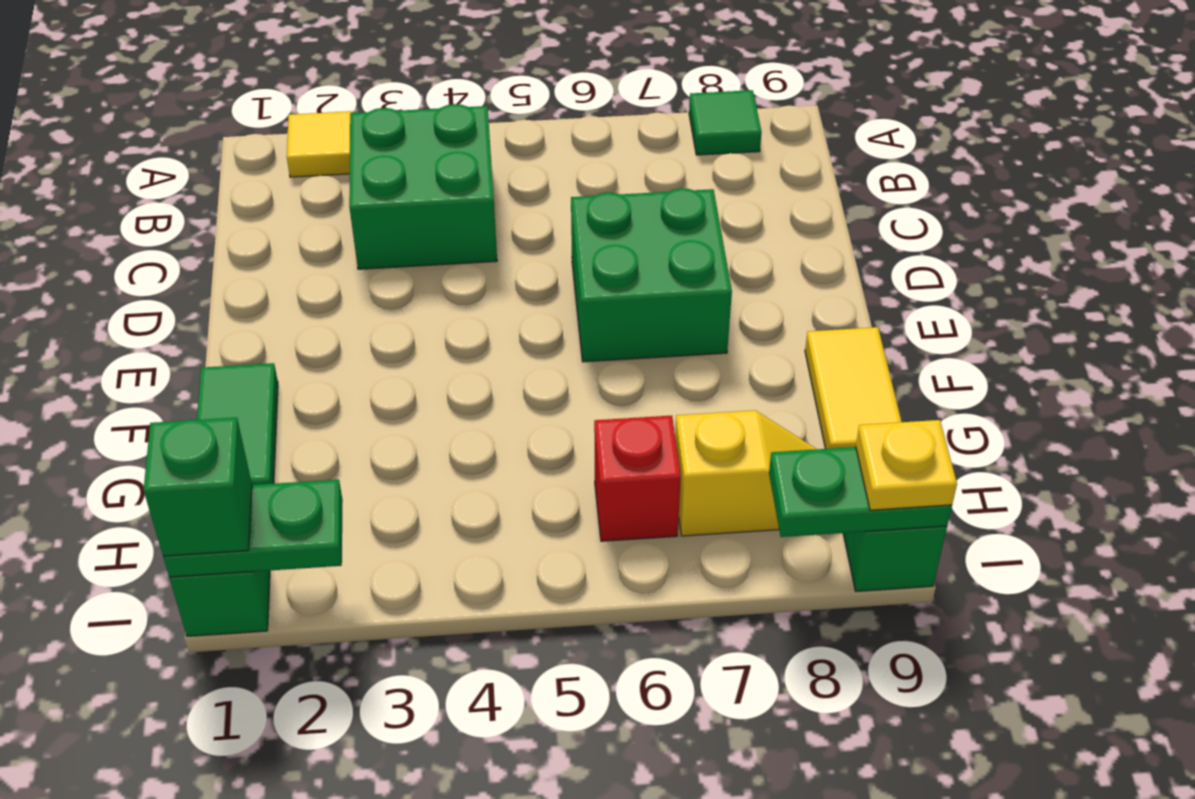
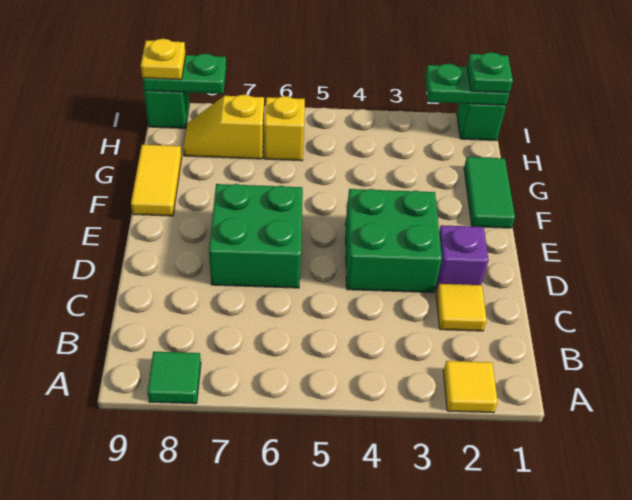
green brick B3:C4 level 1 -> green brick D3:E4 level 1
none -> yellow tile C2 level 1
none -> purple brick D2 level 1
red brick H6 level 1 -> yellow brick H6 level 1
green brick I1 level 3 -> green plate I1 level 3

